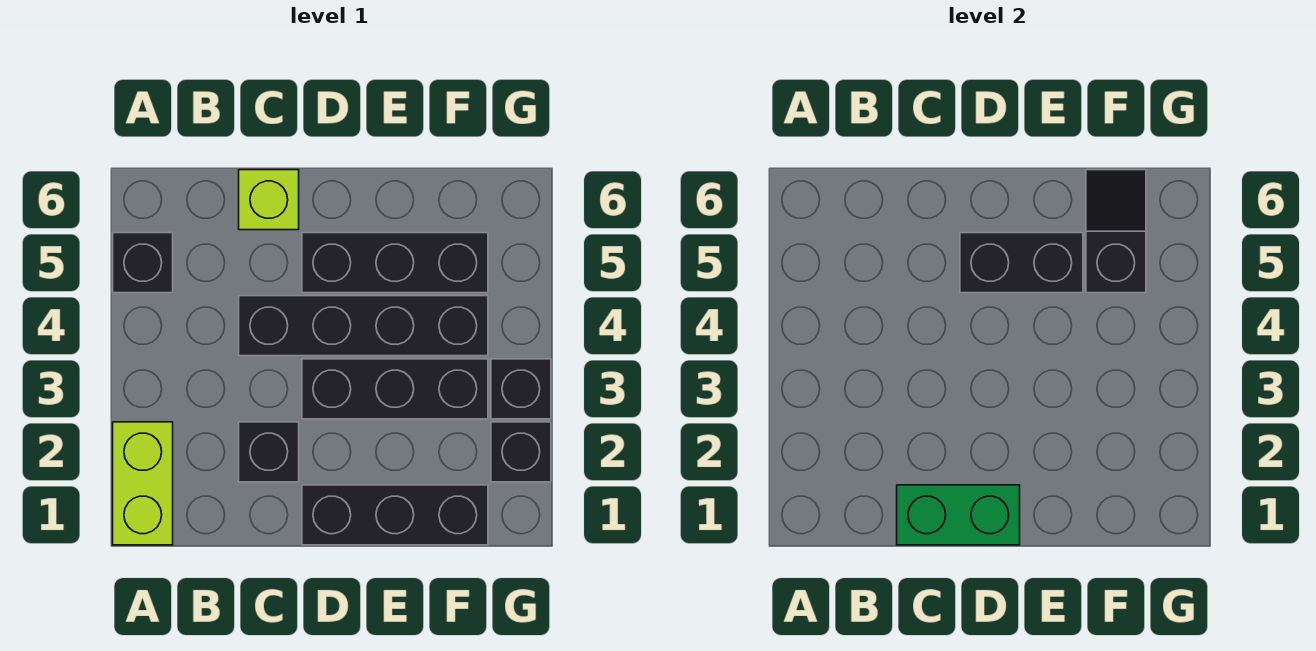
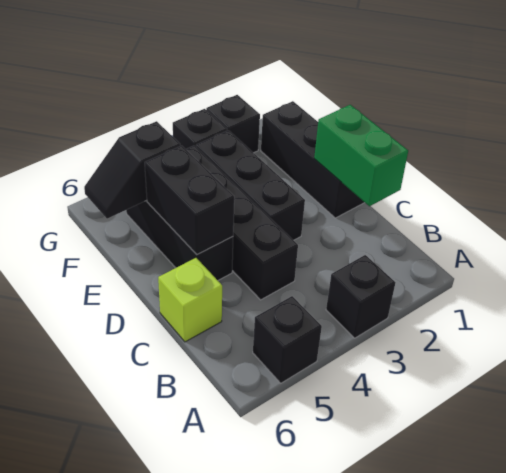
lime brick A1:A2 level 1 -> none
black brick C2 level 1 -> black brick A3 level 1

